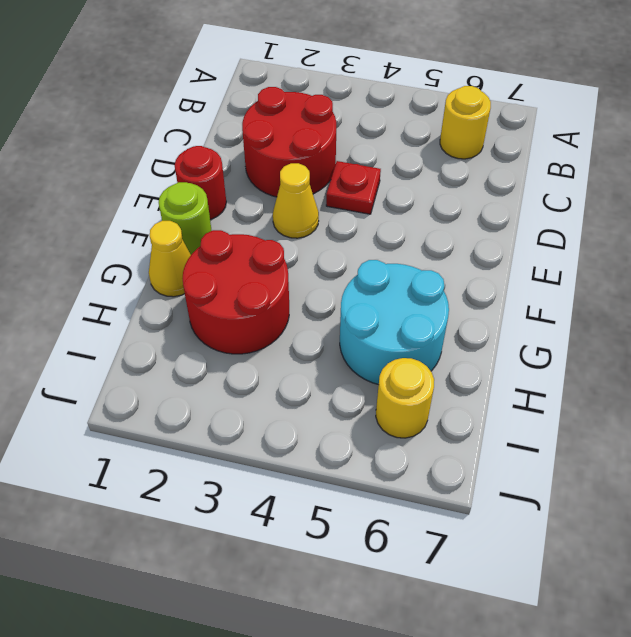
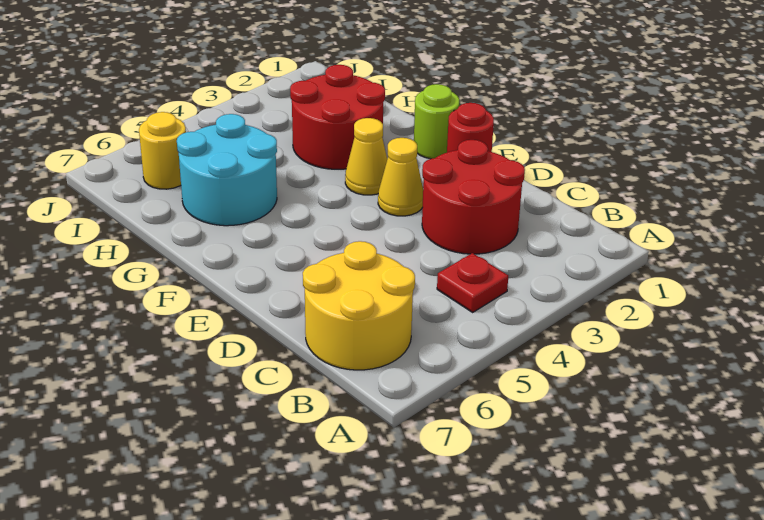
yellow round brick B6 level 1 -> yellow round brick B6:C7 level 1
red plate D4 level 1 -> red plate B4 level 1
yellow cone G1 level 1 -> yellow cone F3 level 1

